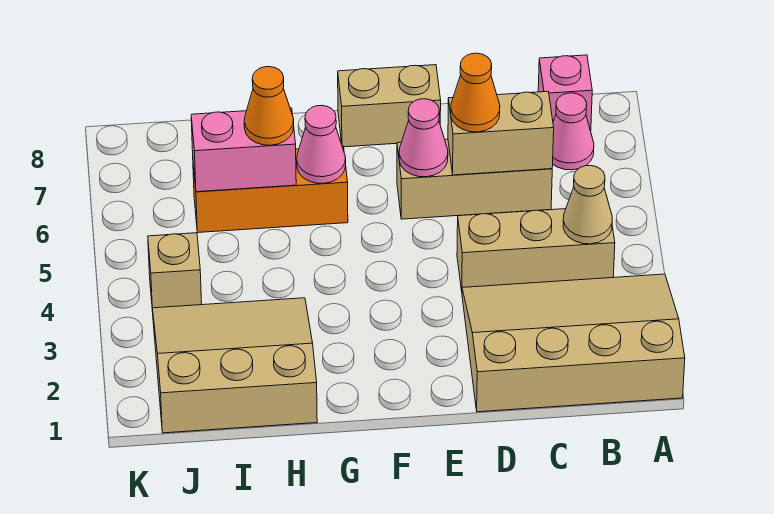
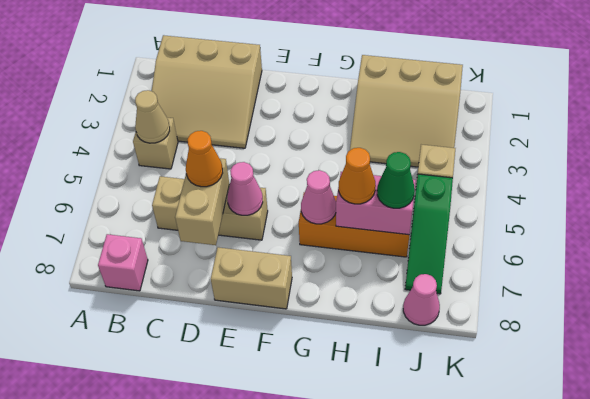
tan slope A1:D3 level 1 top 1 -> tan slope B1:D3 level 1 top 1
tan brick B4:D4 level 1 -> tan brick B4 level 1
pink cone B7 level 1 -> pink cone J8 level 1
tan brick C6:D6 level 2 -> tan brick D6:D7 level 2
none -> green cone I6 level 3
none -> green slope J5:J7 level 1 top 5

